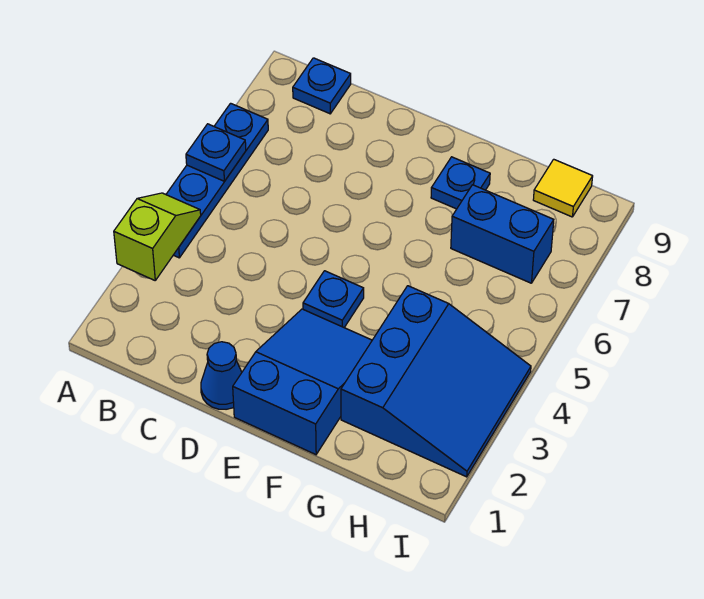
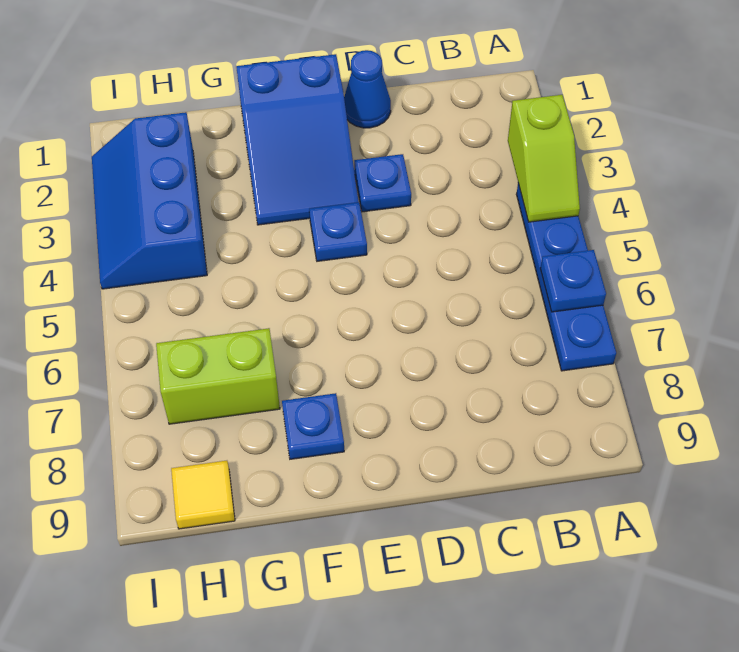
blue plate B9 level 1 -> blue plate D3 level 1
blue slope G2:I4 level 1 top G -> blue slope H2:I4 level 1 top H
blue brick G7:H7 level 1 -> lime brick G7:H7 level 1

